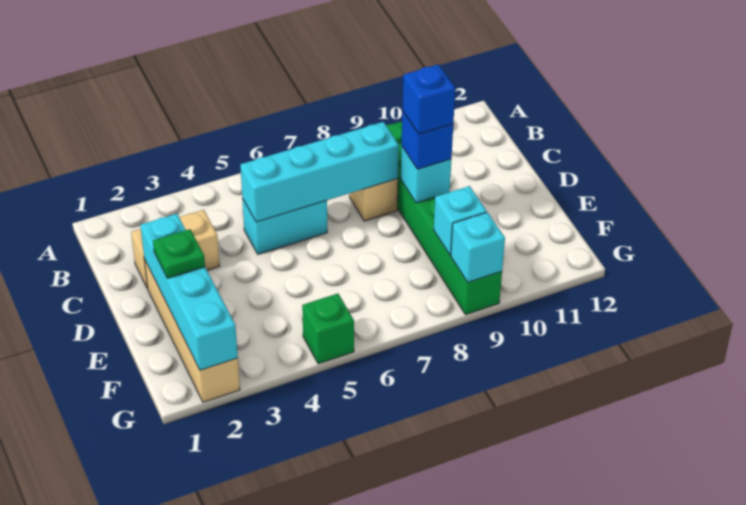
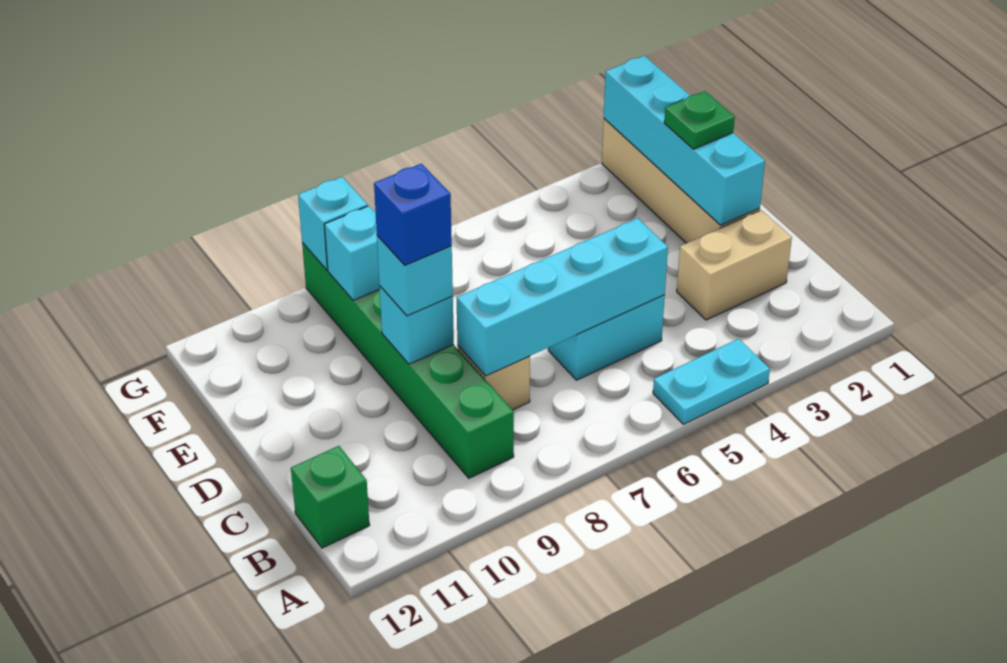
none -> cyan plate A4:A5 level 1
blue brick D9 level 3 -> cyan brick D9 level 3
green brick G5 level 1 -> green brick B12 level 1

